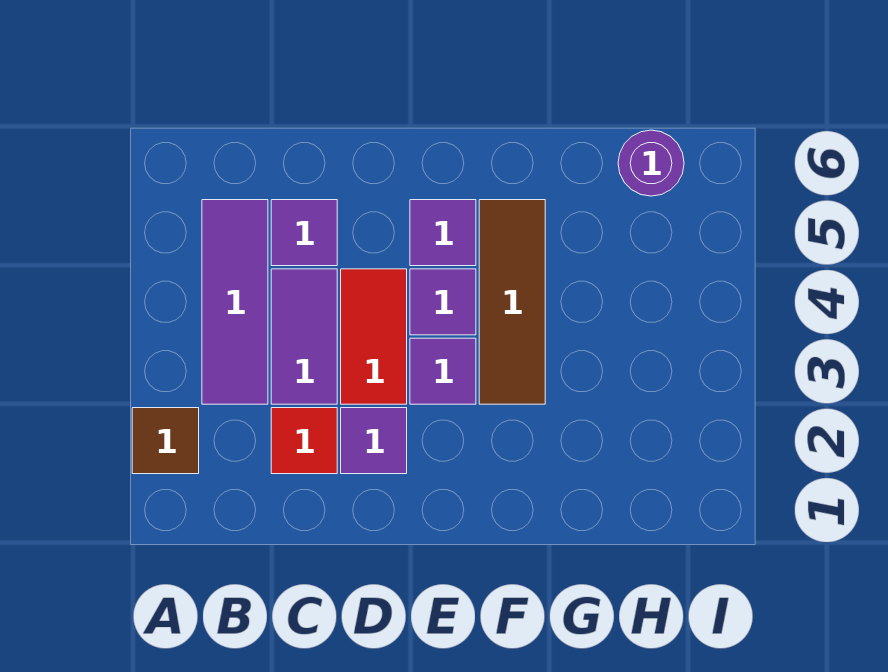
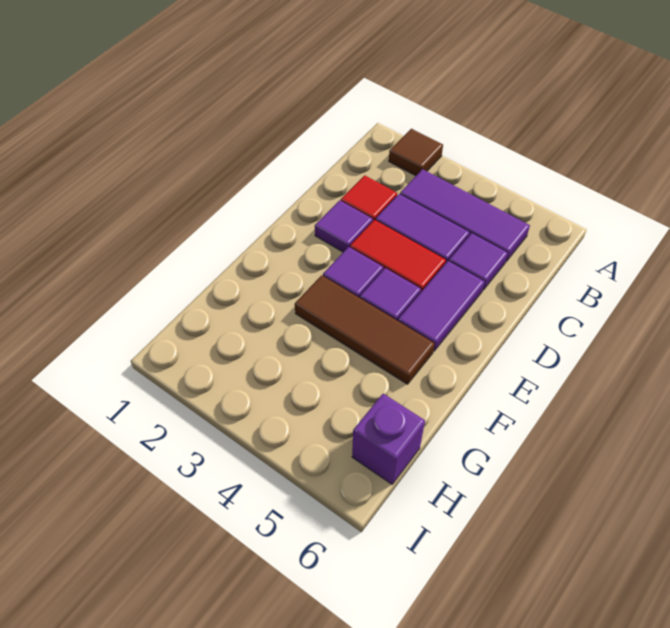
purple tile E5 level 1 -> purple tile D5:E5 level 1
purple round brick H6 level 1 -> purple brick H6 level 1

